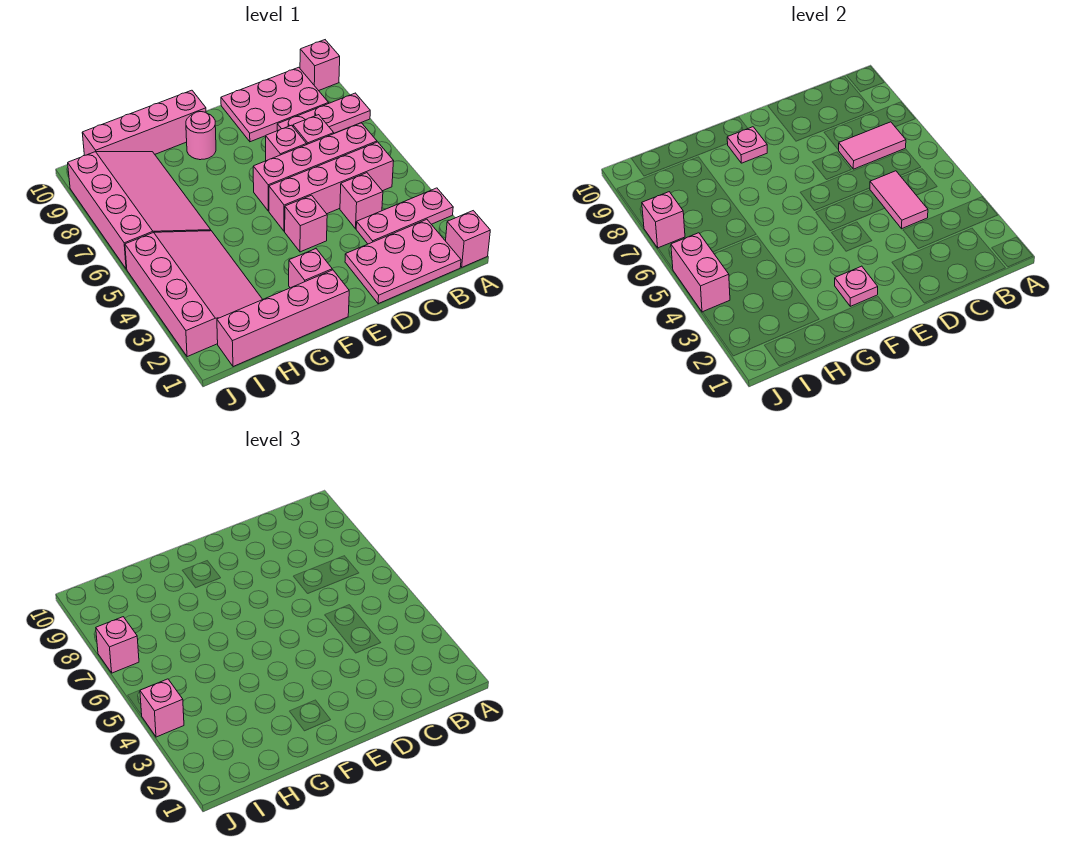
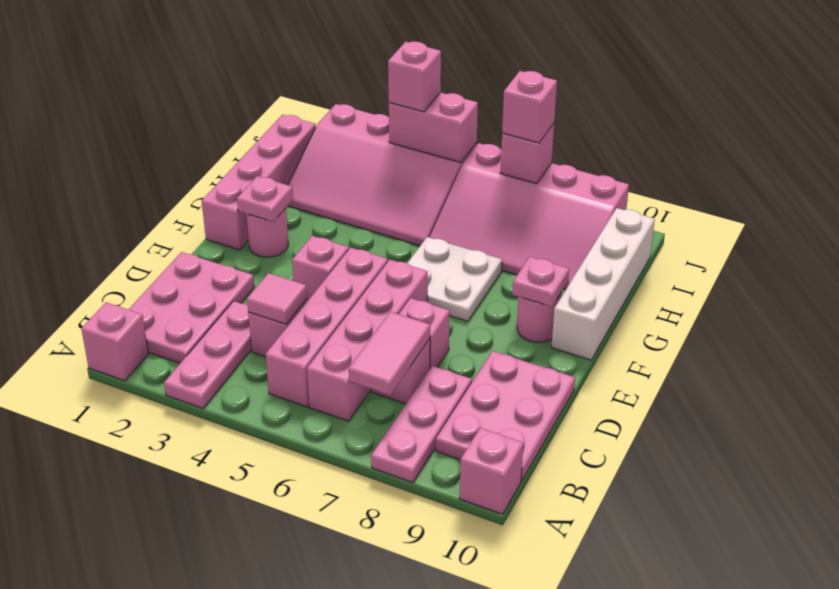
pink tile C4:C5 level 2 -> pink tile C4 level 2
pink brick F2 level 1 -> pink round brick F2 level 1
none -> white plate F6:G7 level 1
pink brick F10:I10 level 1 -> white brick F10:I10 level 1

